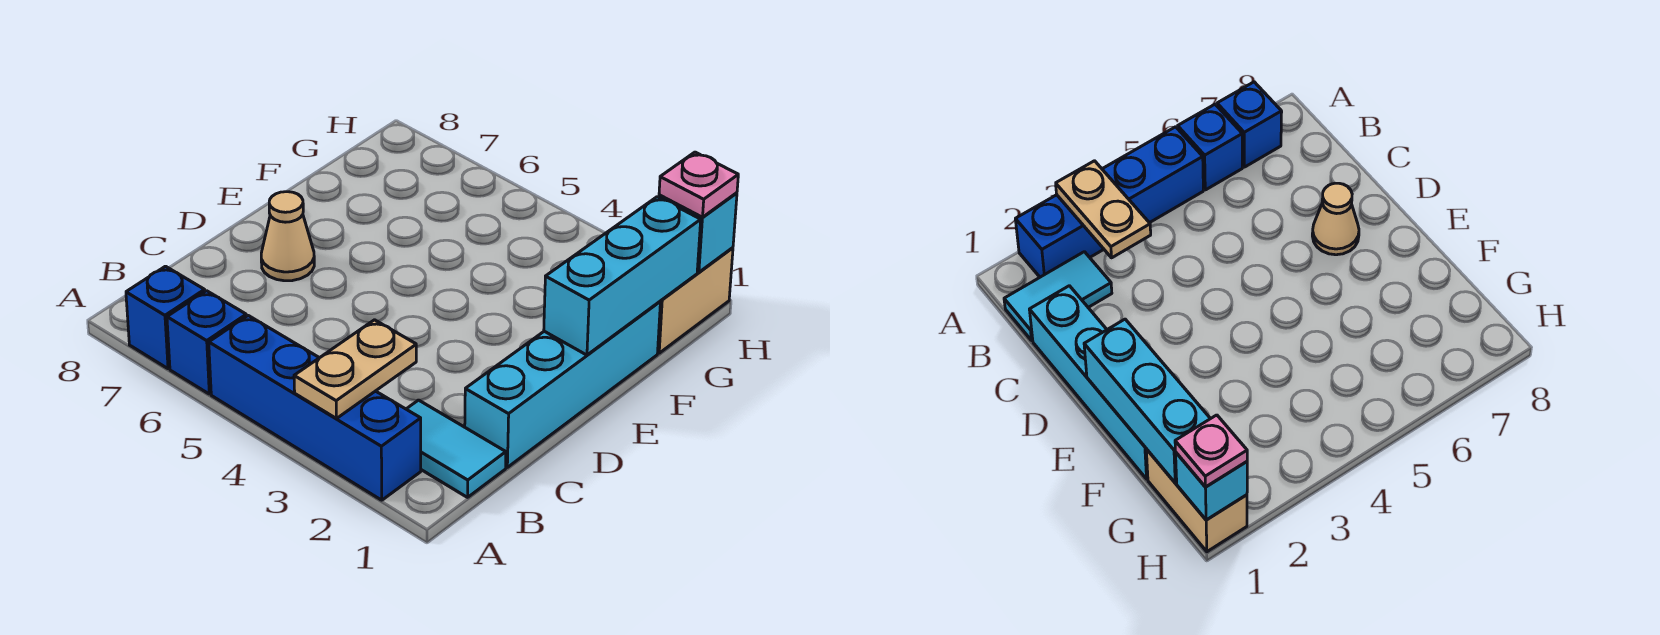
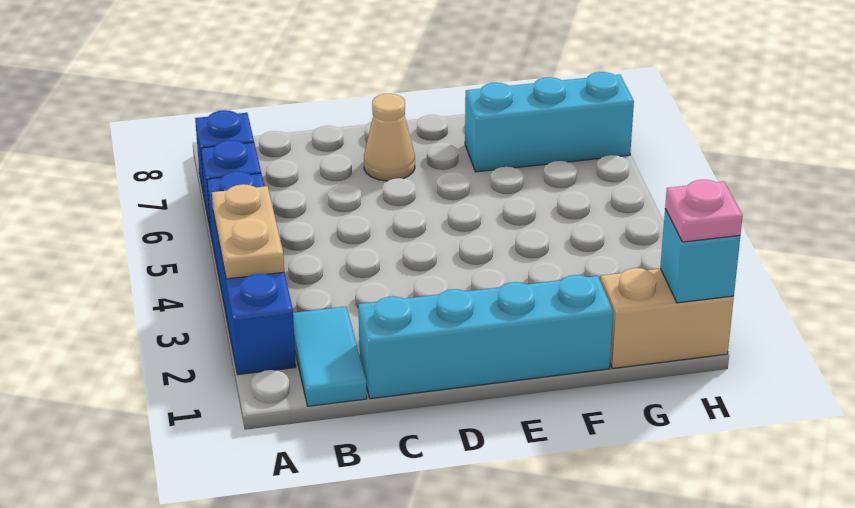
tan plate A3:B3 level 2 -> tan plate A3:A4 level 2
cyan brick E1:G1 level 2 -> cyan brick F7:H7 level 1

